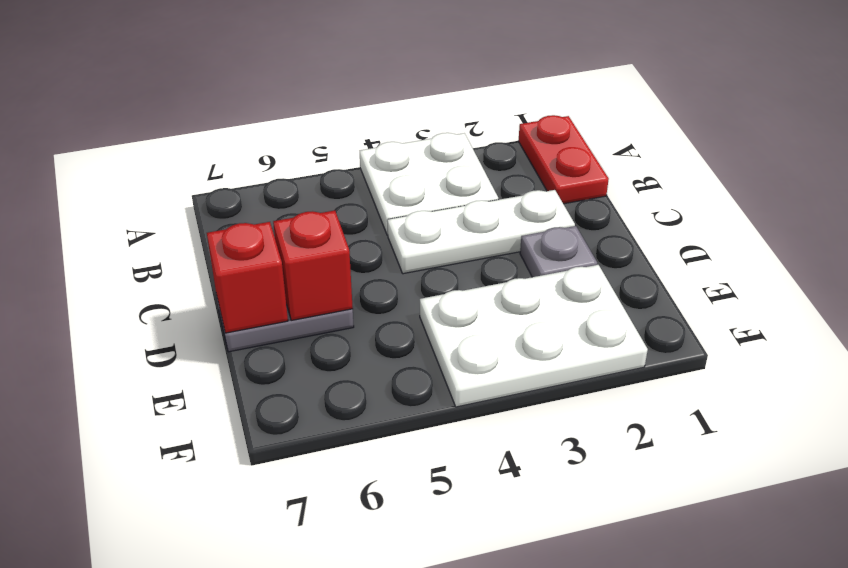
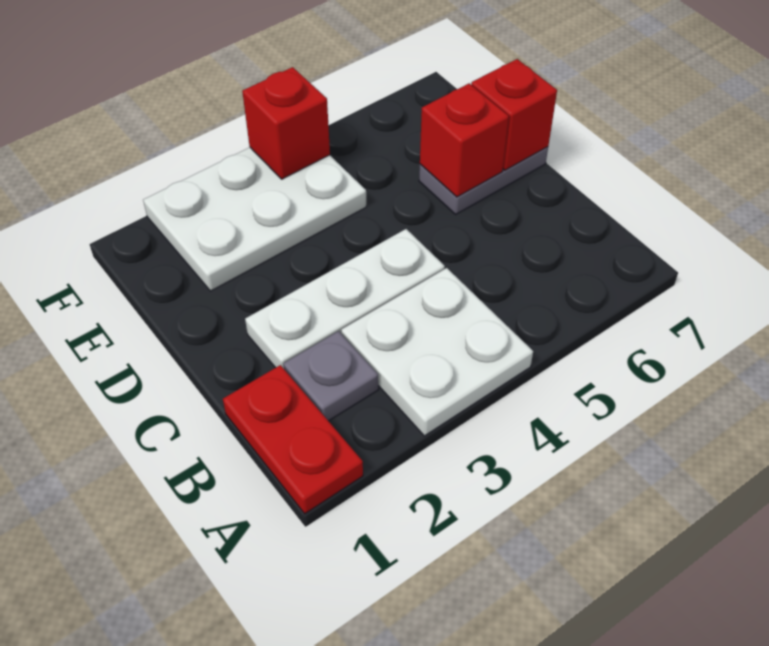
grey plate D2 level 1 -> grey plate B2 level 1
none -> red brick F4 level 2

